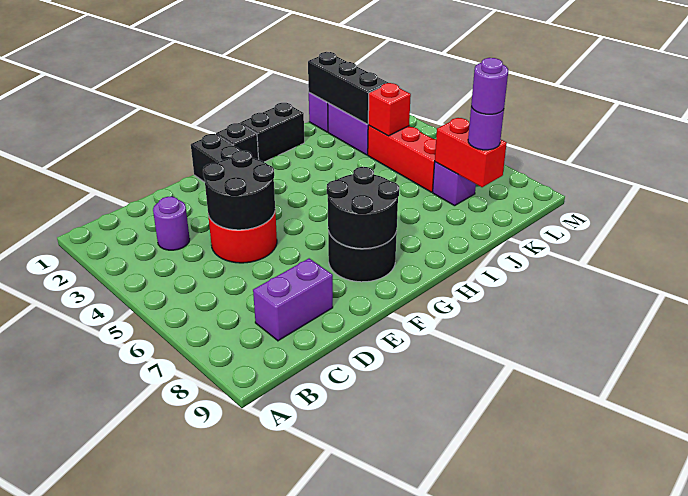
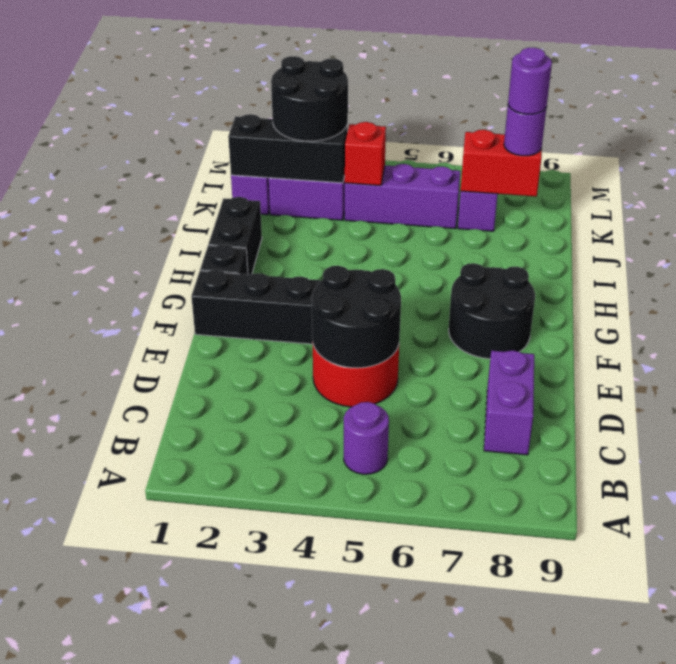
purple round brick C3 level 1 -> purple round brick B5 level 1
black round brick F7:G8 level 2 -> black round brick K2:L3 level 3
red brick K4:K6 level 1 -> purple brick K4:K6 level 1

